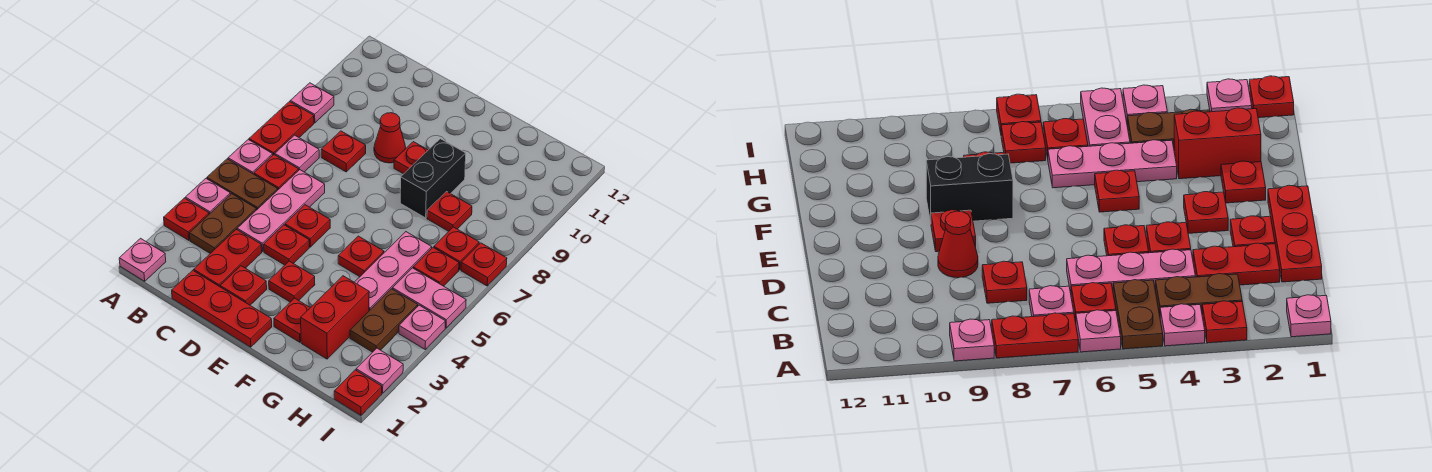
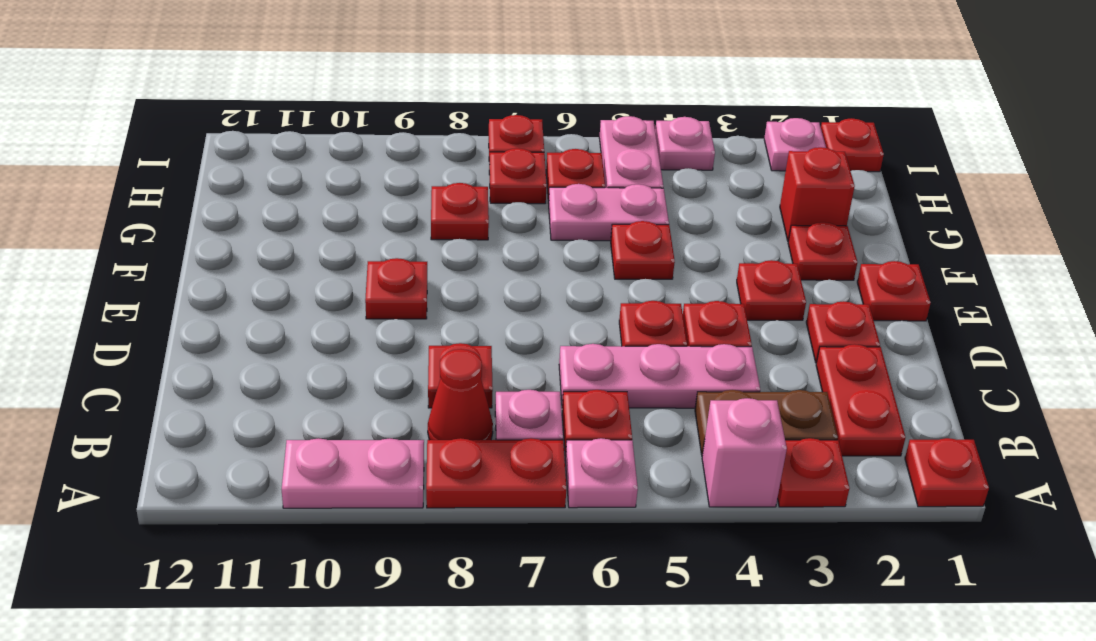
pink plate A1 level 1 -> red plate A1 level 1
pink plate A4 level 1 -> pink brick A4 level 1
brown plate A5:B5 level 1 -> none
pink plate A9 level 1 -> pink plate A9:A10 level 1
red plate C1:E1 level 1 -> red plate E1 level 1
red plate C2:C3 level 1 -> red plate B2:C2 level 1
red cone D9 level 1 -> red cone B8 level 1
black brick F8:F9 level 1 -> none
red brick G2:G3 level 1 -> red brick G2 level 1
pink plate G4:G6 level 1 -> pink plate G5:G6 level 1
brown plate H3:H4 level 1 -> none

